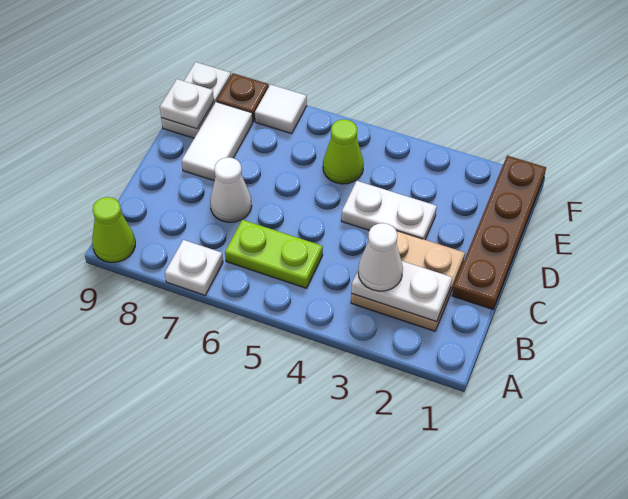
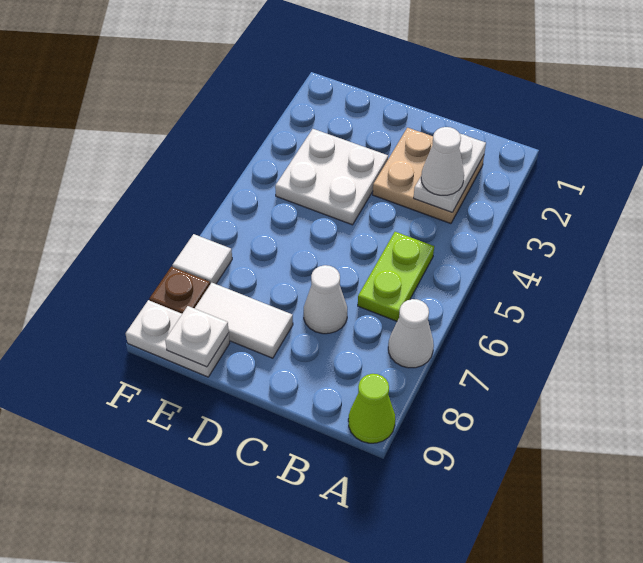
white plate A7 level 1 -> white cone A7 level 1
brown plate C1:F1 level 1 -> none
white plate D3:D4 level 1 -> white plate D3:E4 level 1
lime cone E5 level 1 -> none

